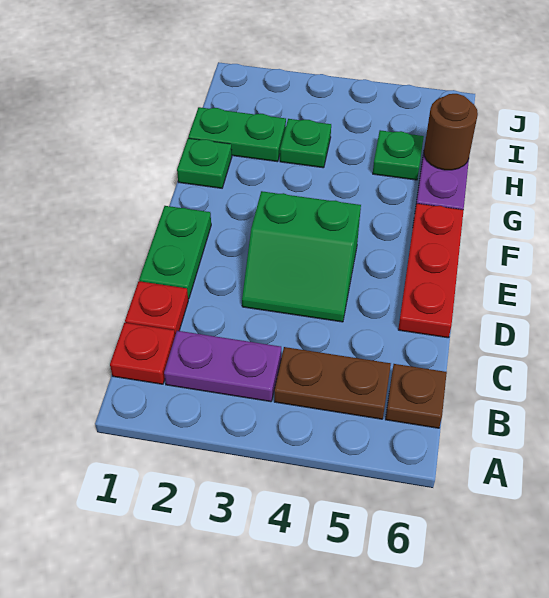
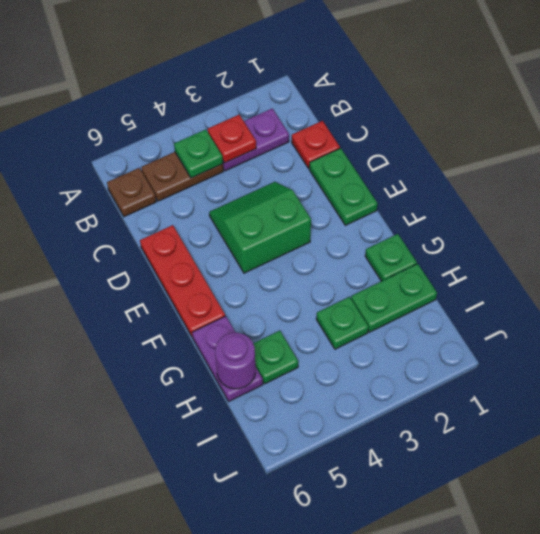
red plate B1 level 1 -> red plate B3 level 2
none -> green plate B4 level 2
brown round brick H6 level 2 -> purple round brick H6 level 2

